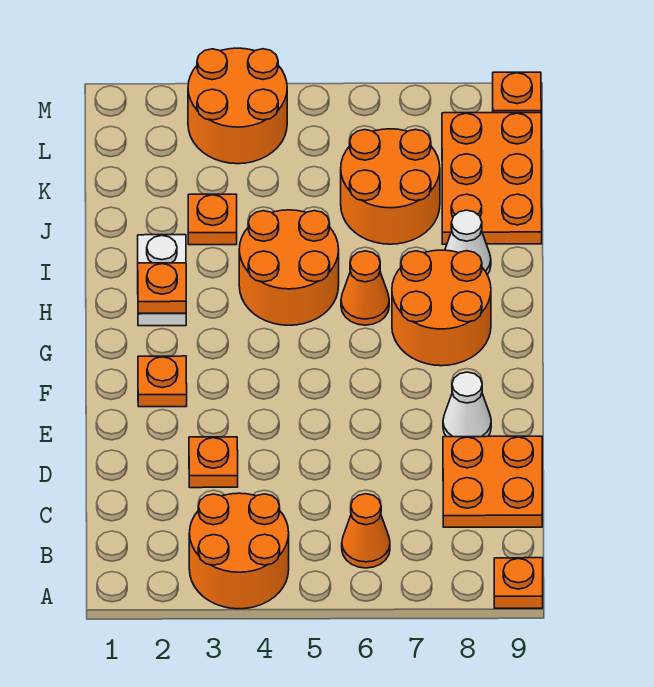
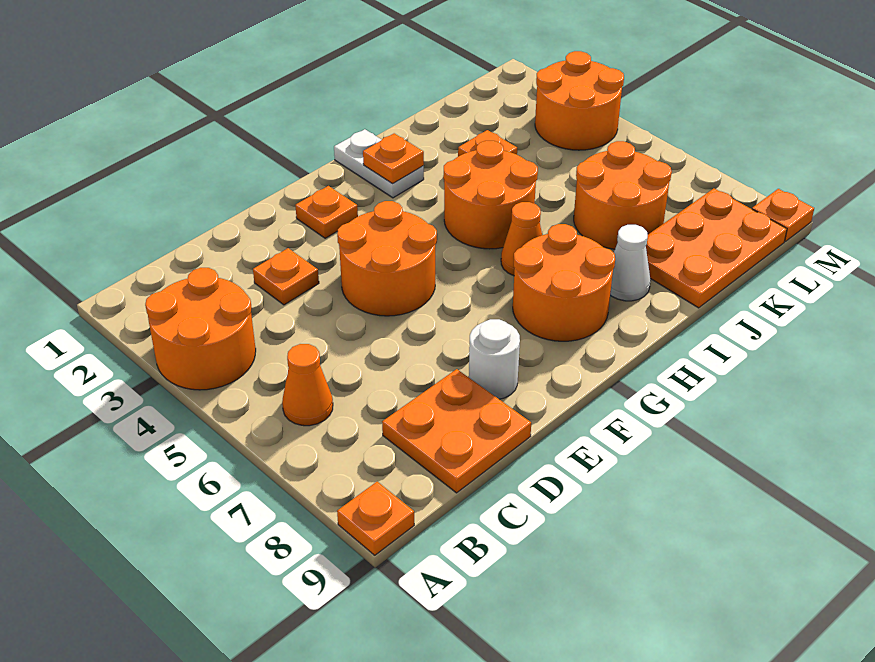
none -> orange round brick E4:F5 level 1
white cone E8 level 1 -> white round brick E8 level 1
white plate H2:I2 level 1 -> white plate H1:H2 level 1

